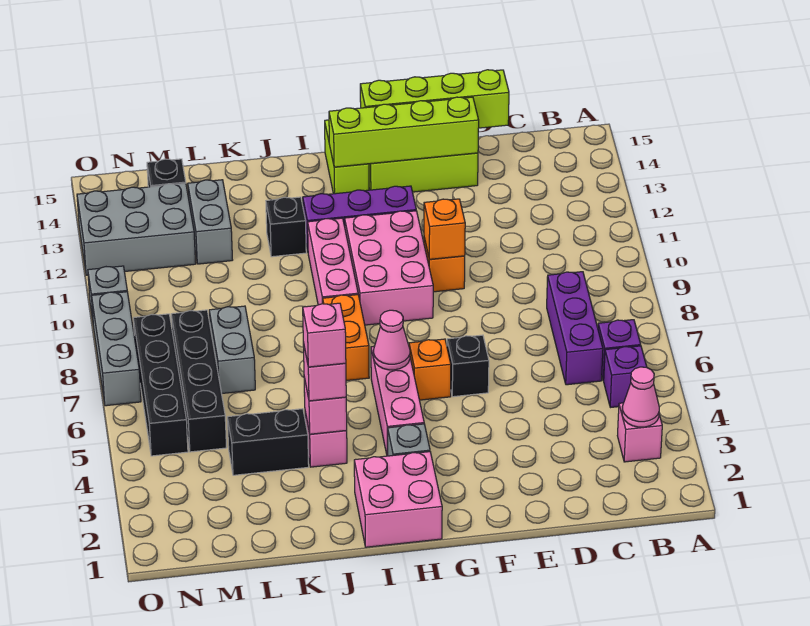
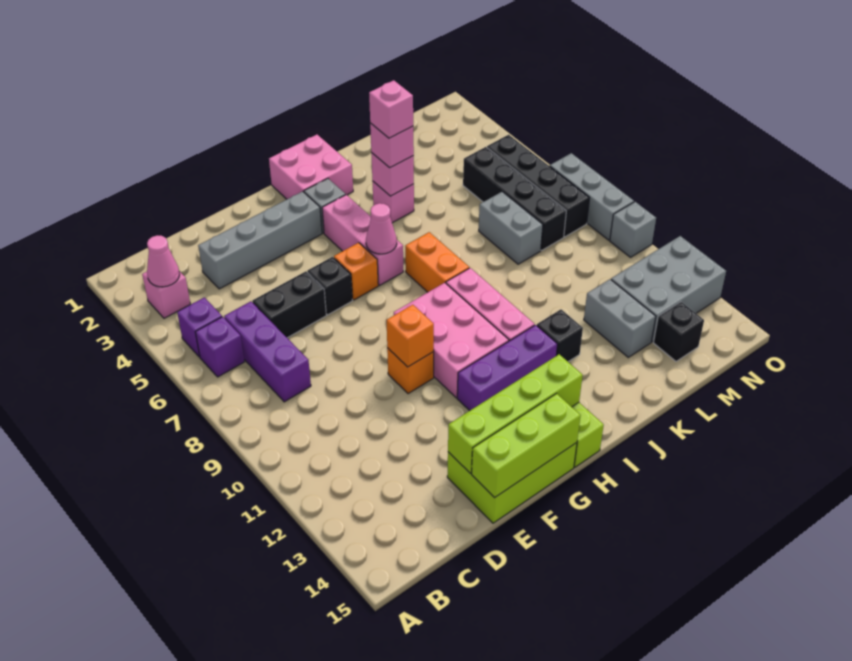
none -> grey brick D3:G3 level 1
lime brick D15:G15 level 2 -> lime brick E15:G15 level 2
black brick K4:L4 level 1 -> black brick D6:E6 level 1

